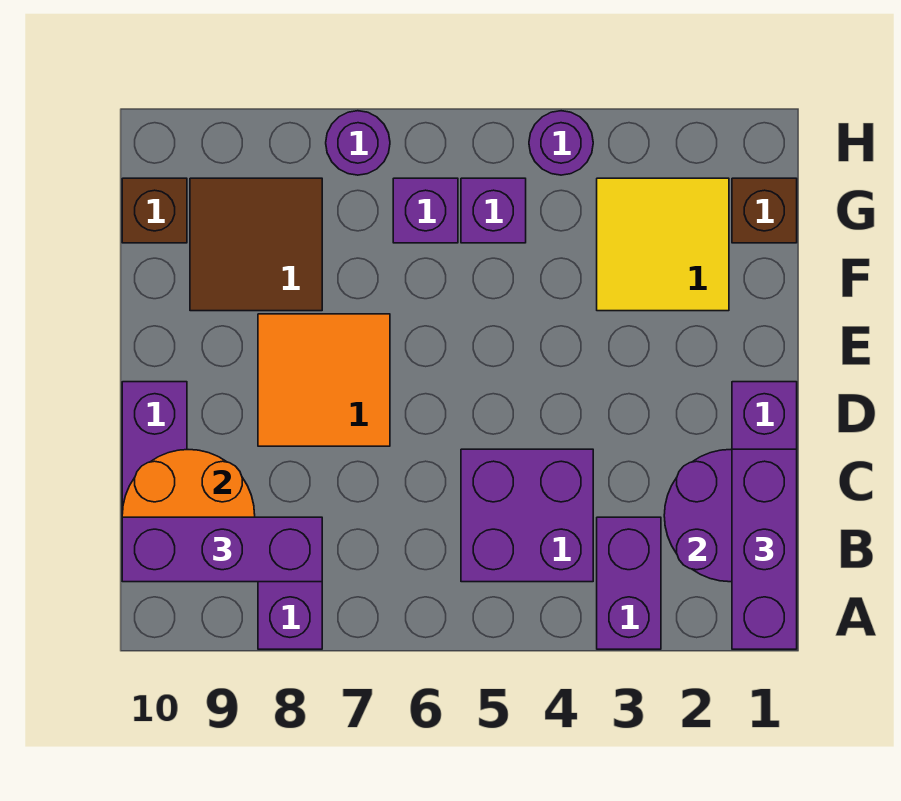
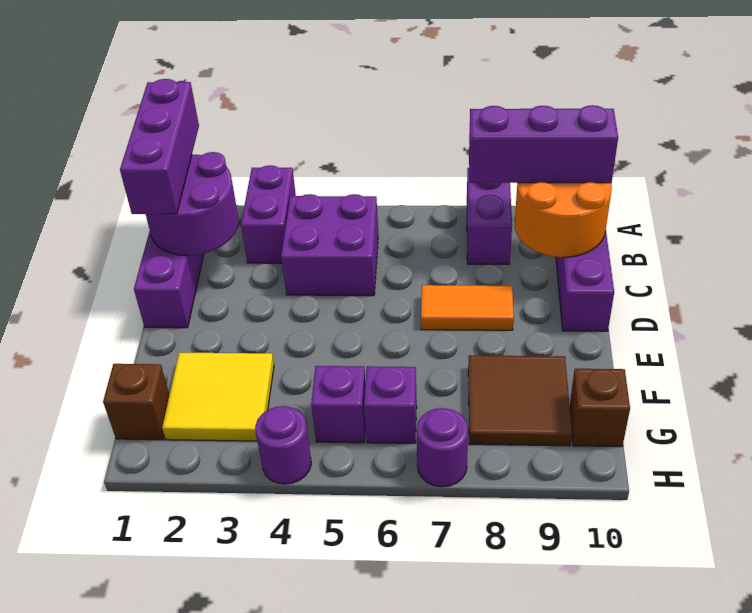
orange tile D7:E8 level 1 -> orange tile D7:D8 level 1

